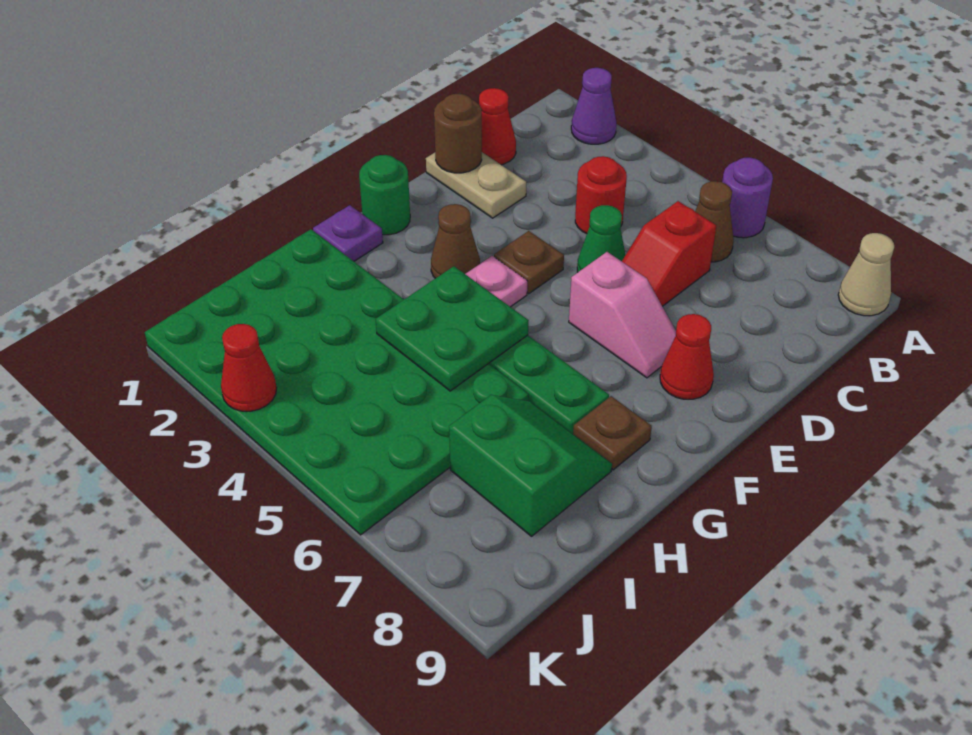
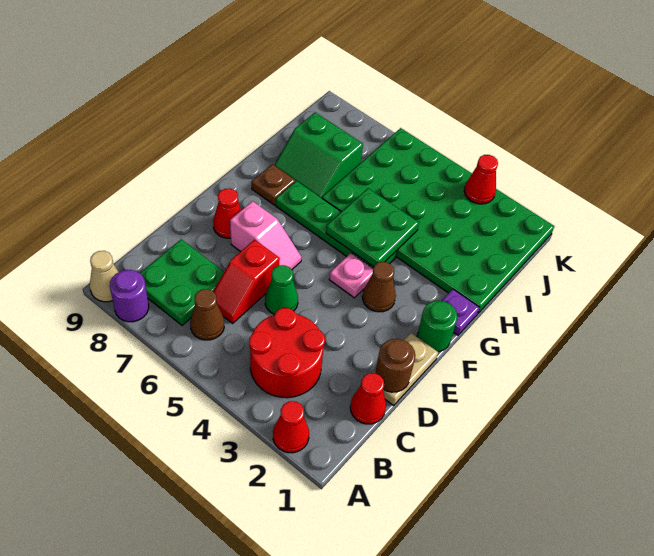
purple cone A2 level 1 -> red cone A2 level 1
purple round brick A6 level 1 -> purple round brick A8 level 1
none -> green plate B7:C8 level 1
red round brick C4 level 1 -> red round brick B3:C4 level 1
red slope C6:D6 level 1 top C -> red slope C6:D6 level 1 top D
tan plate D1:D2 level 1 -> tan plate D1:E1 level 1
brown plate E4 level 1 -> none
pink slope E6:E7 level 1 top 6 -> pink slope E6:E7 level 1 top 7

